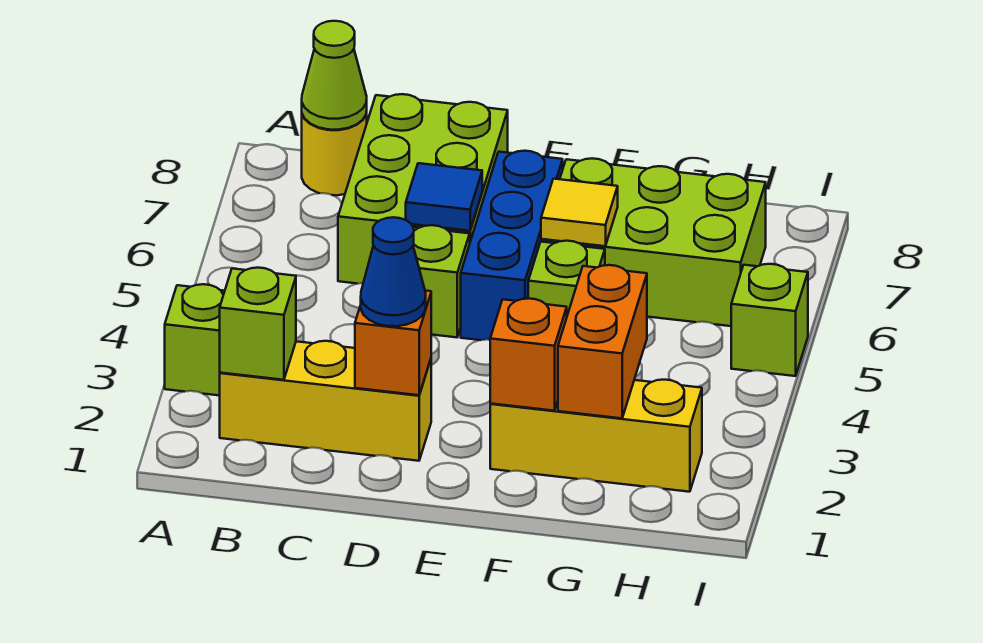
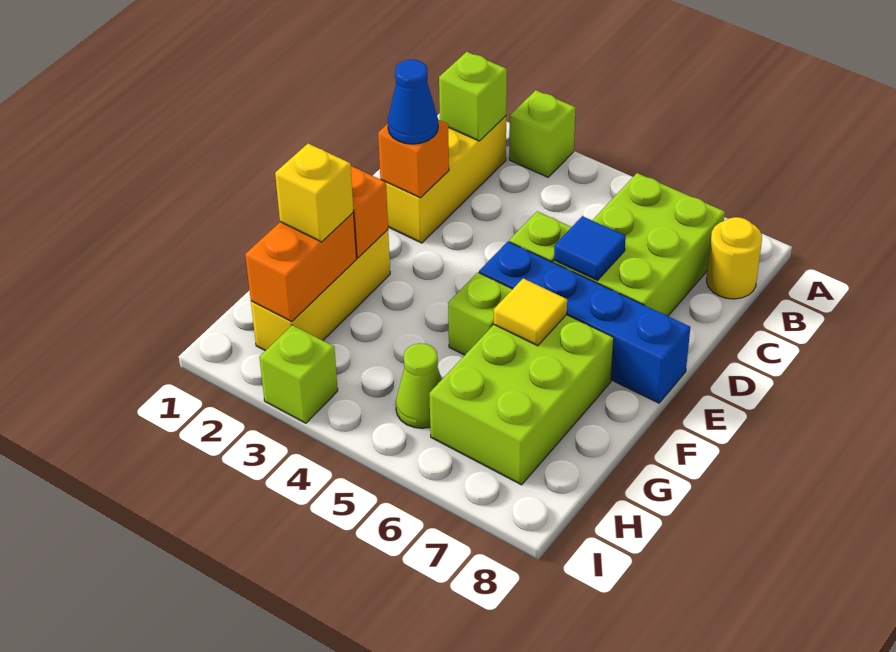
lime cone B8 level 2 -> lime cone H5 level 1
lime brick C6:D8 level 1 -> lime brick B6:D7 level 1
blue brick E5:E7 level 1 -> blue brick E5:E8 level 1
orange brick G2:G3 level 2 -> orange brick G2:H2 level 2
none -> yellow brick G2 level 3
lime brick I5 level 1 -> lime brick I3 level 1

